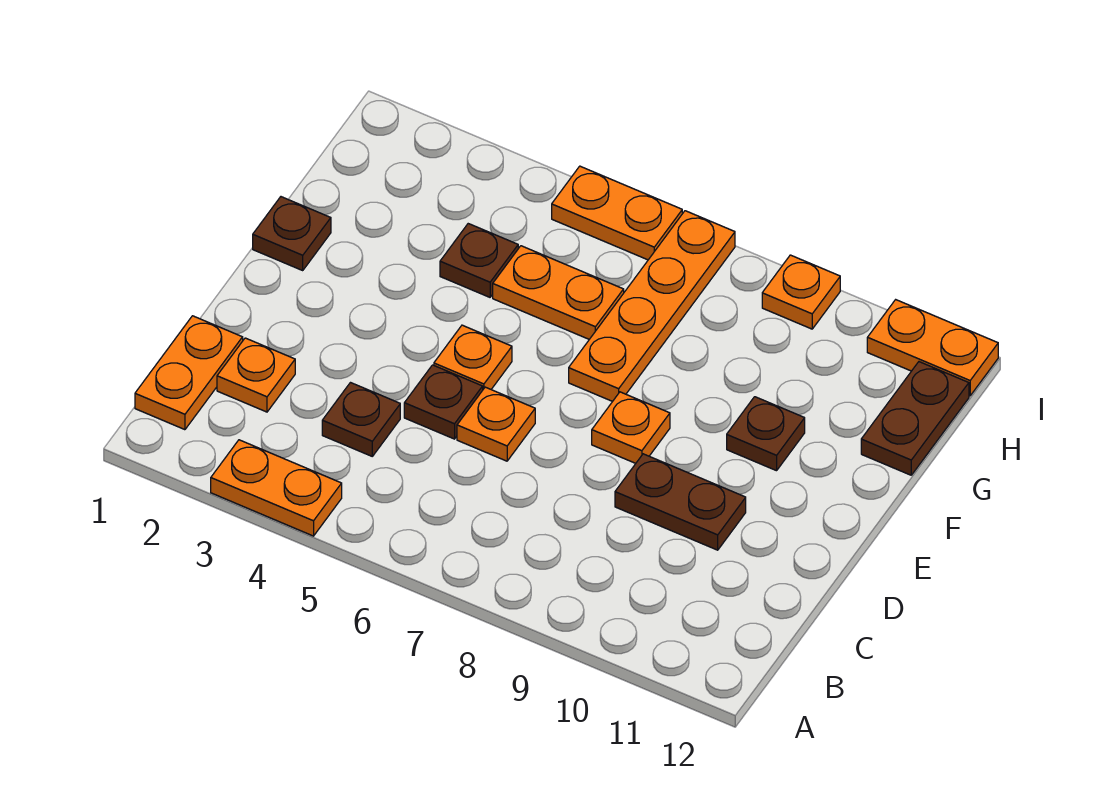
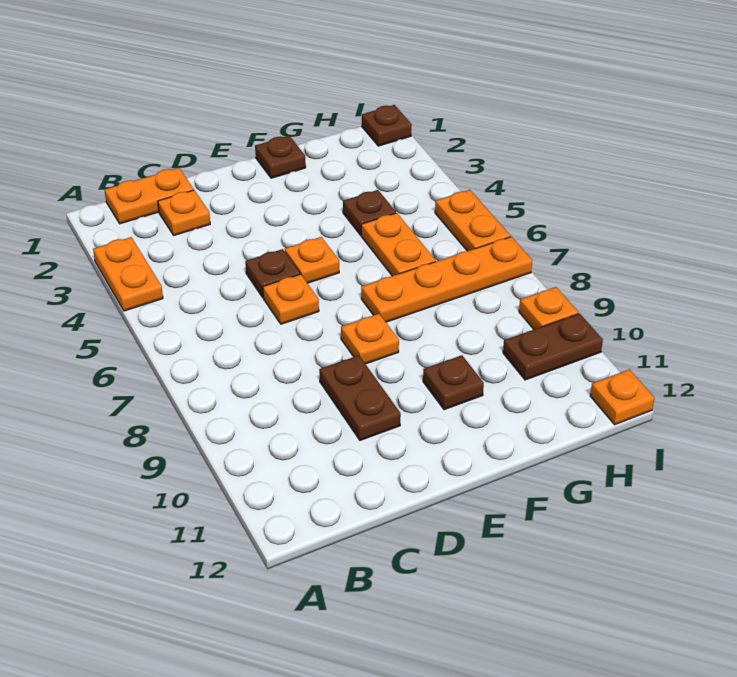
brown plate C4 level 1 -> brown plate I1 level 1
brown plate G12:H12 level 1 -> brown plate H10:I10 level 1
orange plate I11:I12 level 1 -> orange plate I12 level 1

